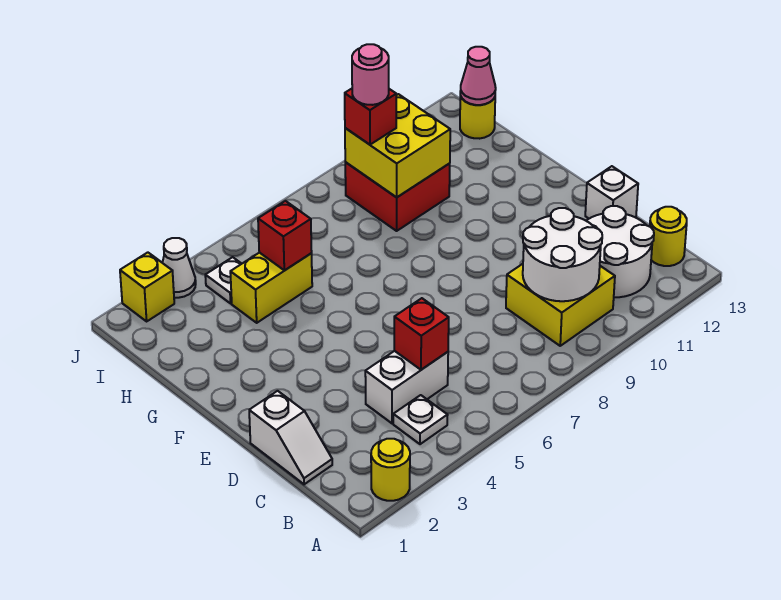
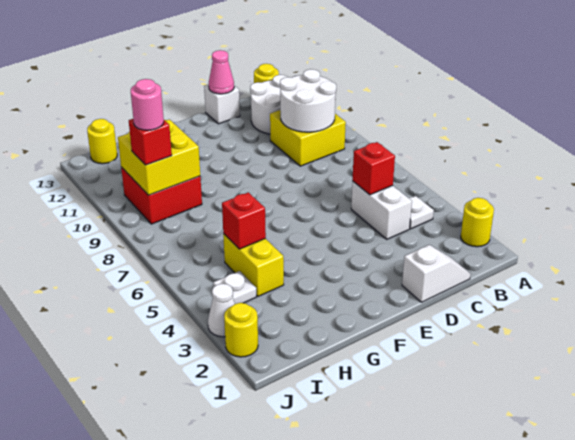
pink cone I13 level 2 -> pink cone D13 level 2
yellow brick J2 level 1 -> yellow round brick J2 level 1

